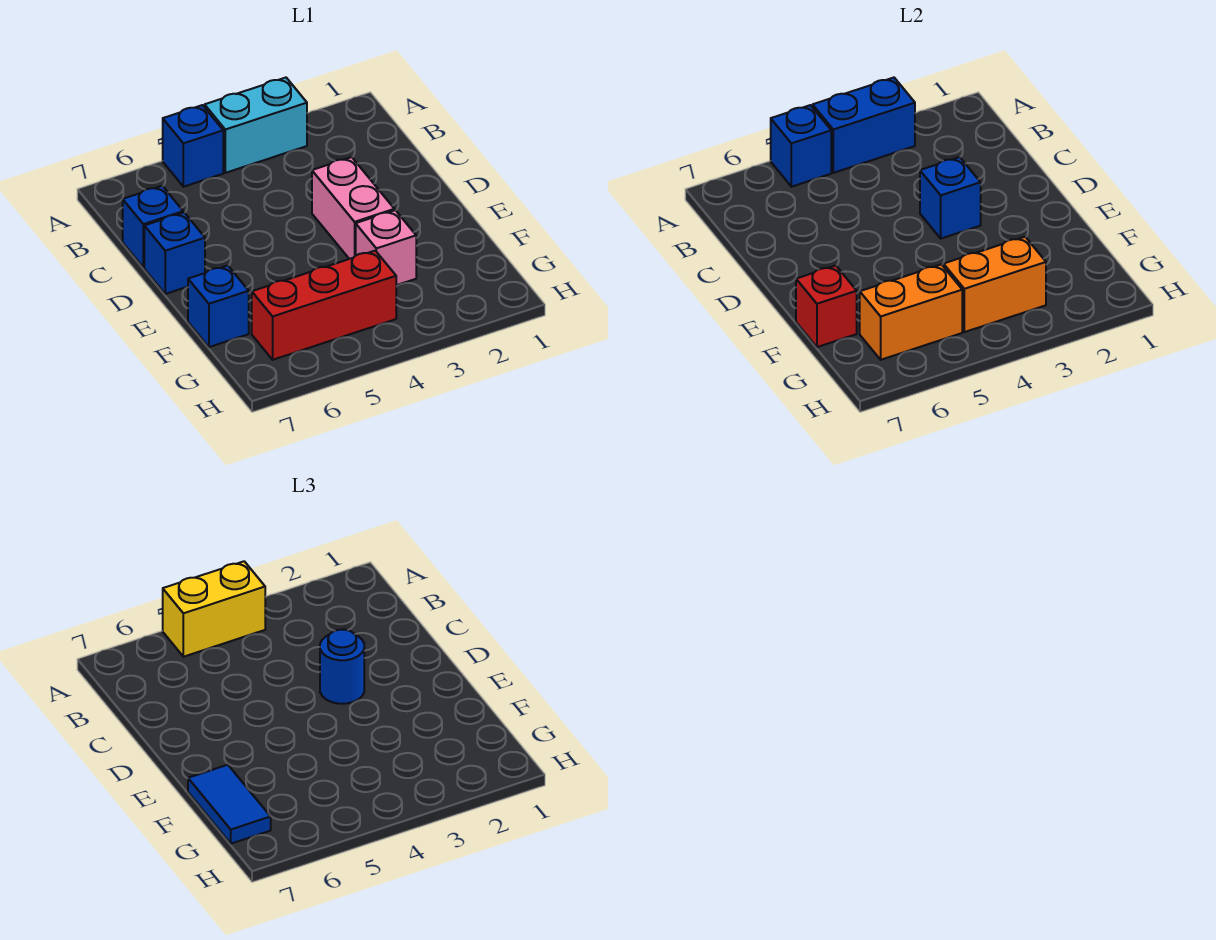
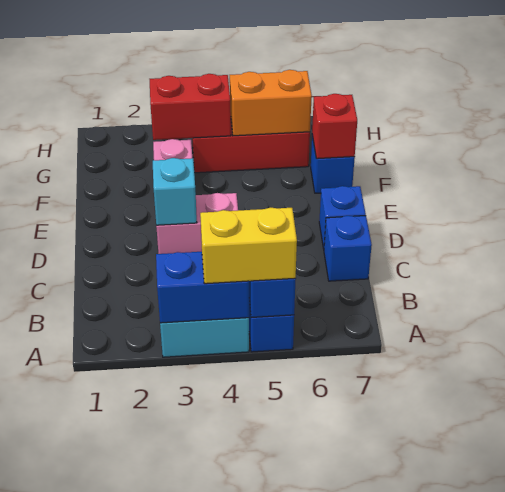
pink brick D3:E3 level 1 -> pink brick D3:D4 level 1
blue brick D3 level 2 -> cyan brick D3 level 2
blue round brick D3 level 3 -> none
blue tile F7:G7 level 3 -> none
orange brick G3:G4 level 2 -> red brick G3:G4 level 2

